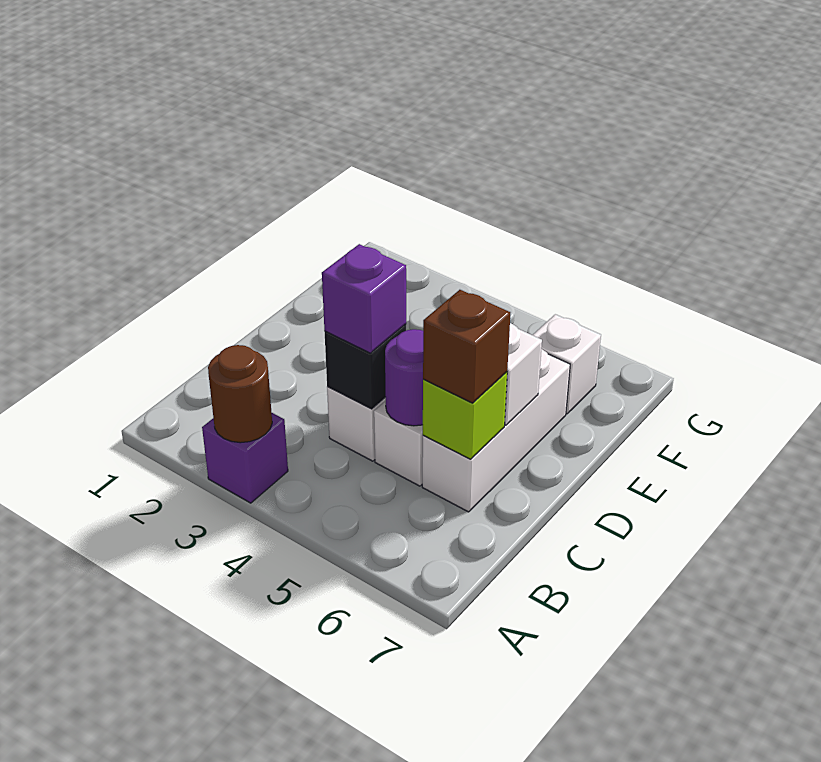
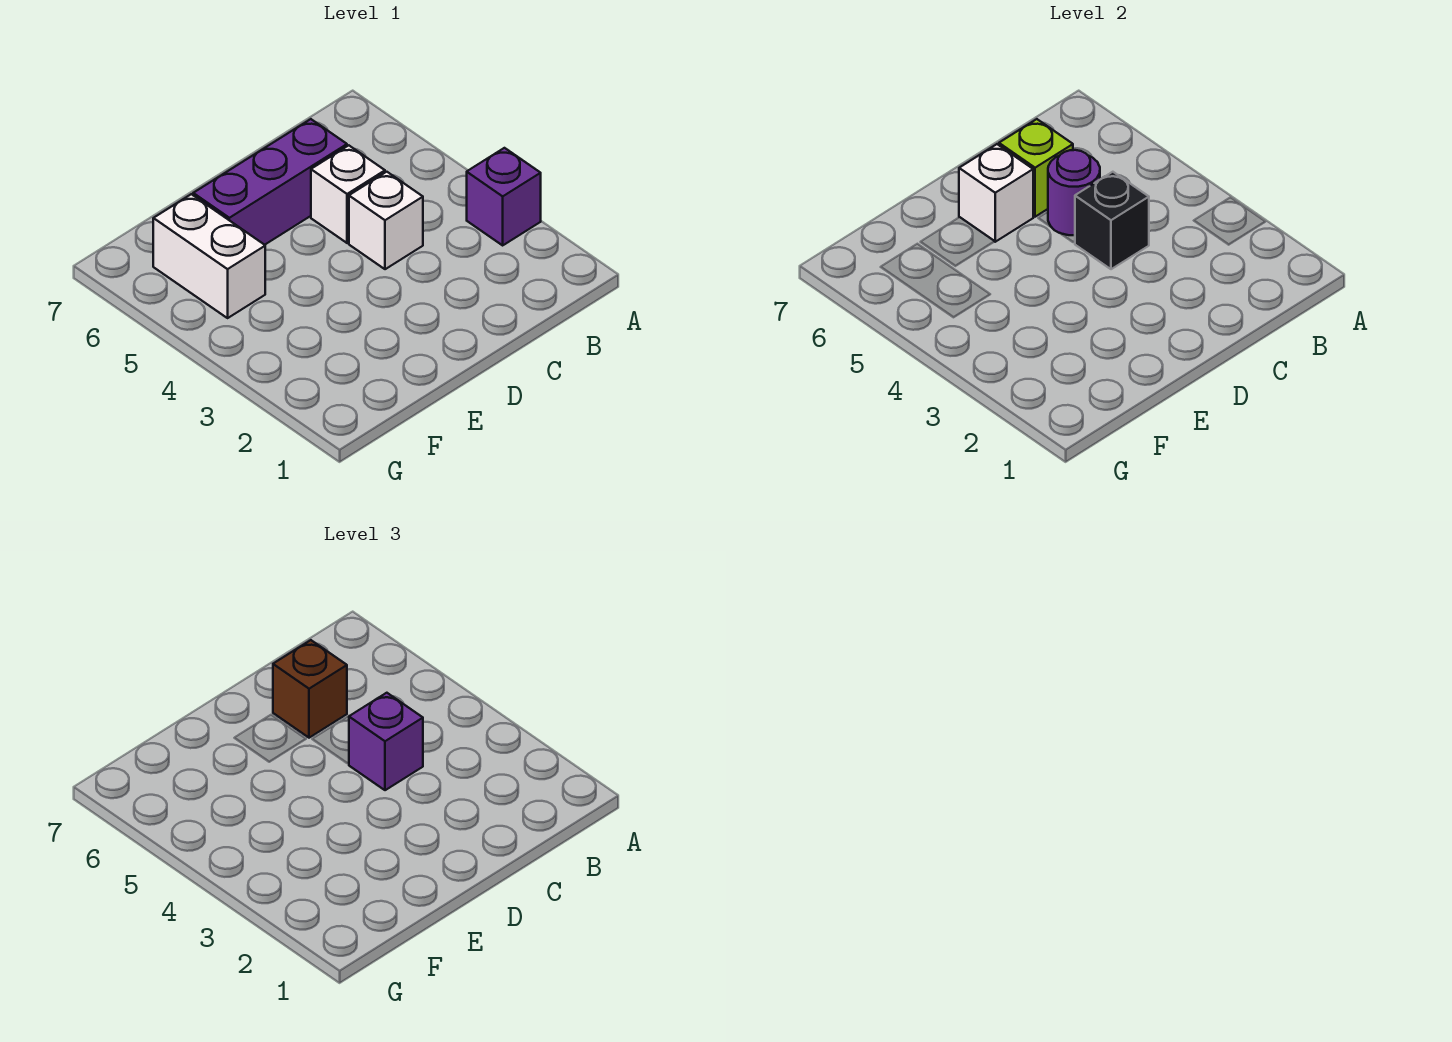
brown round brick A3 level 2 -> none
white brick C6:E6 level 1 -> purple brick C6:E6 level 1
white brick F6 level 1 -> white brick F5:F6 level 1

